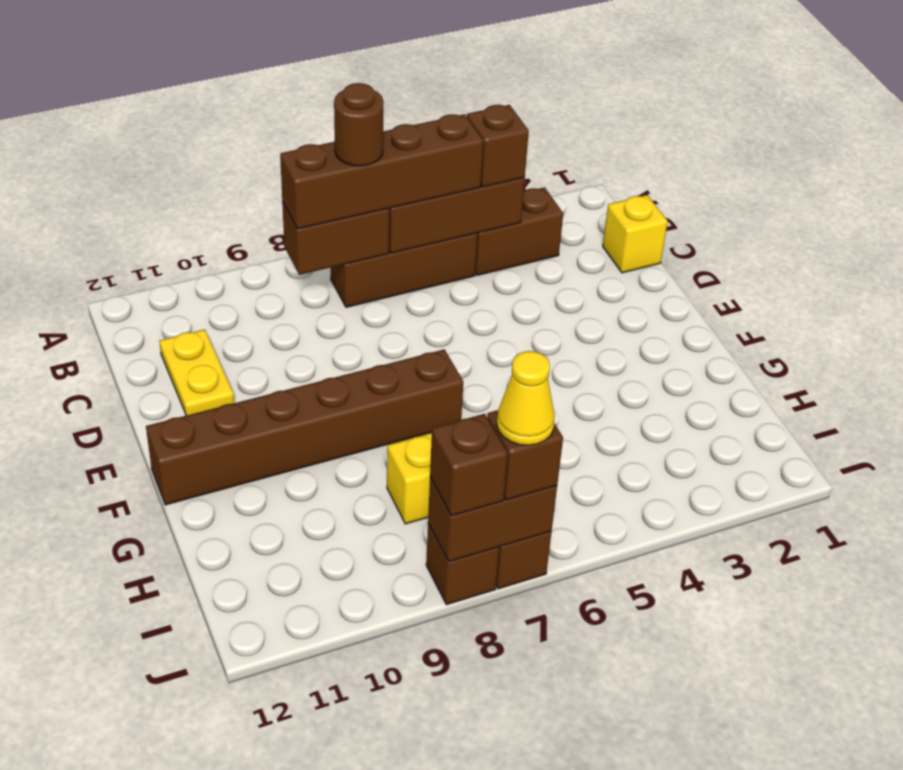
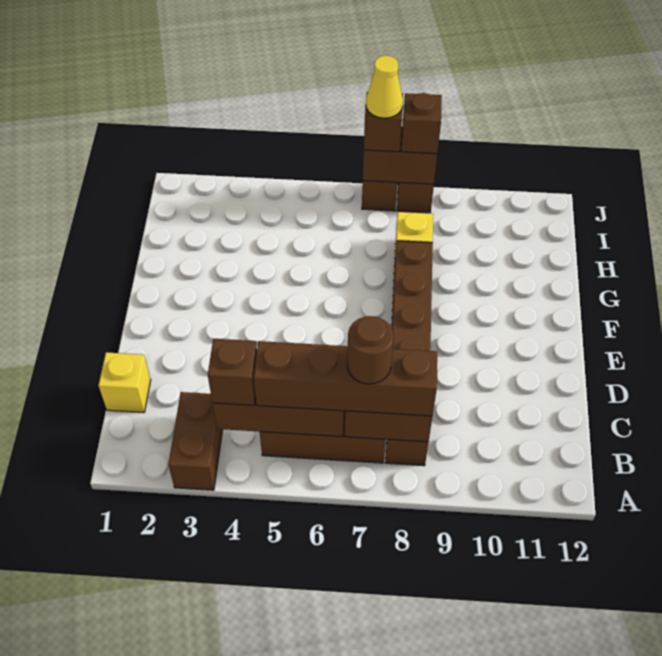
brown brick B3:B4 level 1 -> brown brick A3:B3 level 1
yellow plate C11:D11 level 1 -> none
brown brick F7:F12 level 1 -> brown brick B8:G8 level 1

